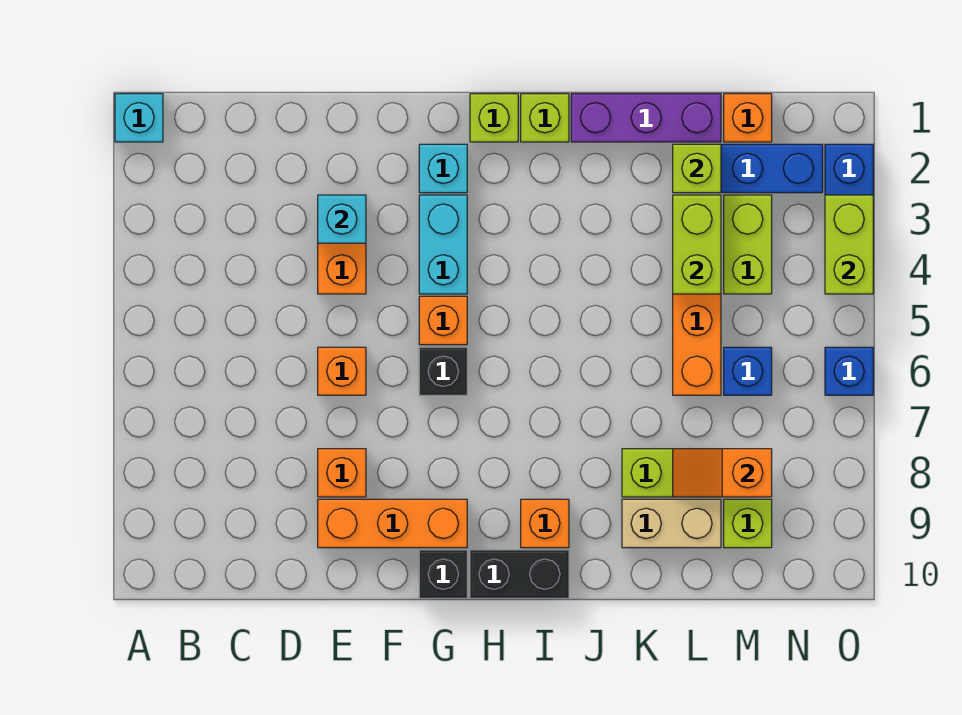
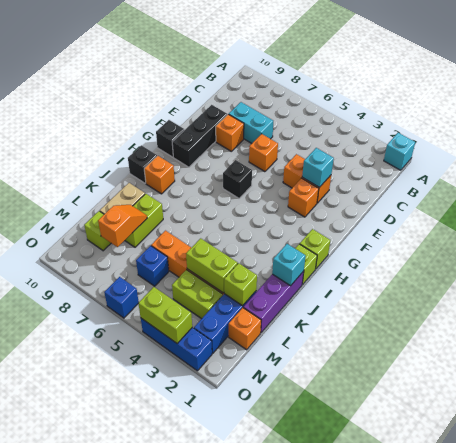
orange brick E9:G9 level 1 -> black brick E9:G9 level 1
cyan brick G2 level 1 -> cyan brick J1 level 2
cyan brick G3:G4 level 1 -> cyan brick D7:D8 level 1
orange brick G5 level 1 -> orange brick F3 level 1
black brick H10:I10 level 1 -> black brick I10 level 1

